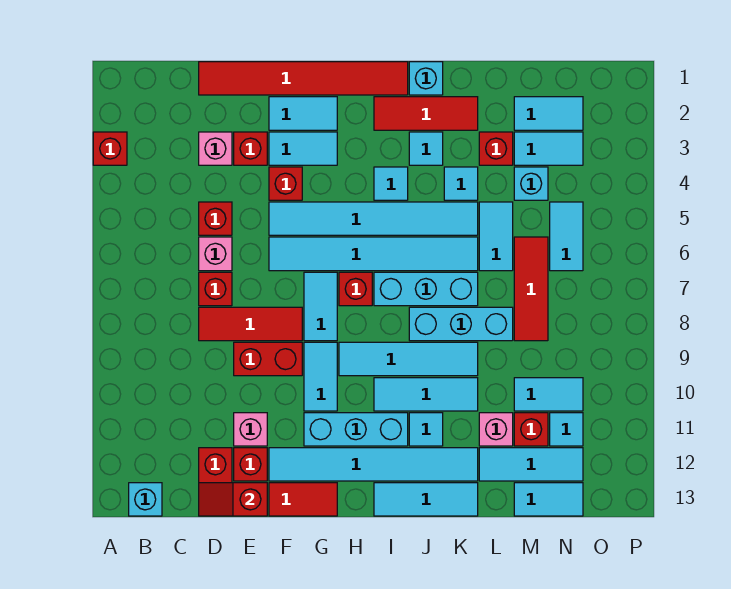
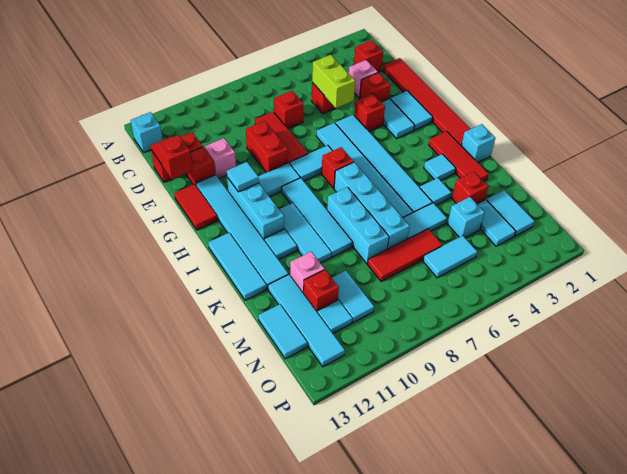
red brick A3 level 1 -> red brick C2 level 1
none -> lime brick D5:E5 level 2
pink brick D6 level 1 -> none
cyan tile I4 level 1 -> cyan tile G11 level 2
cyan brick I7:K7 level 1 -> cyan brick I7:L7 level 1
cyan tile L12:N12 level 1 -> cyan tile L12:O12 level 1

